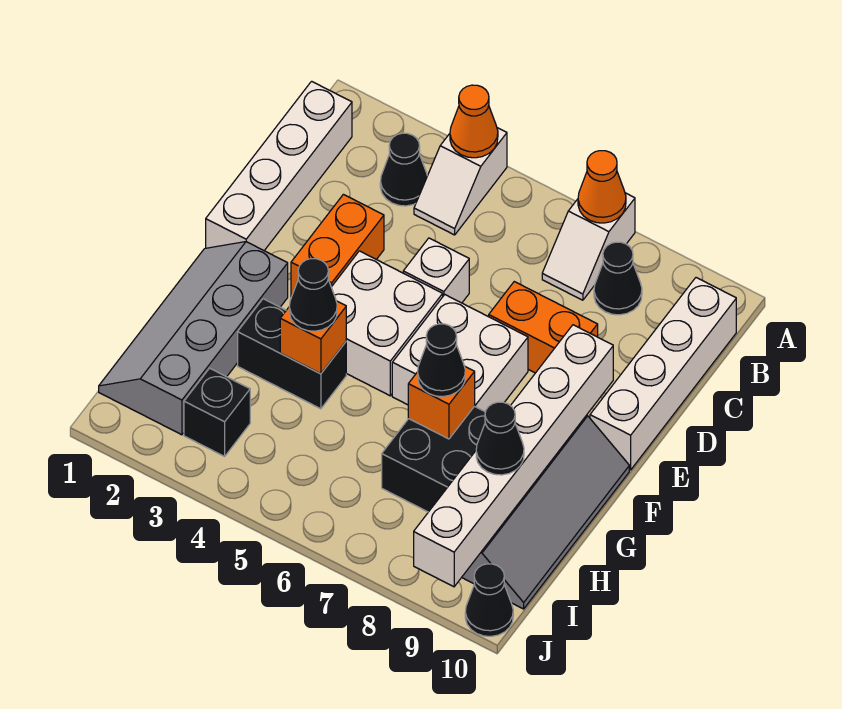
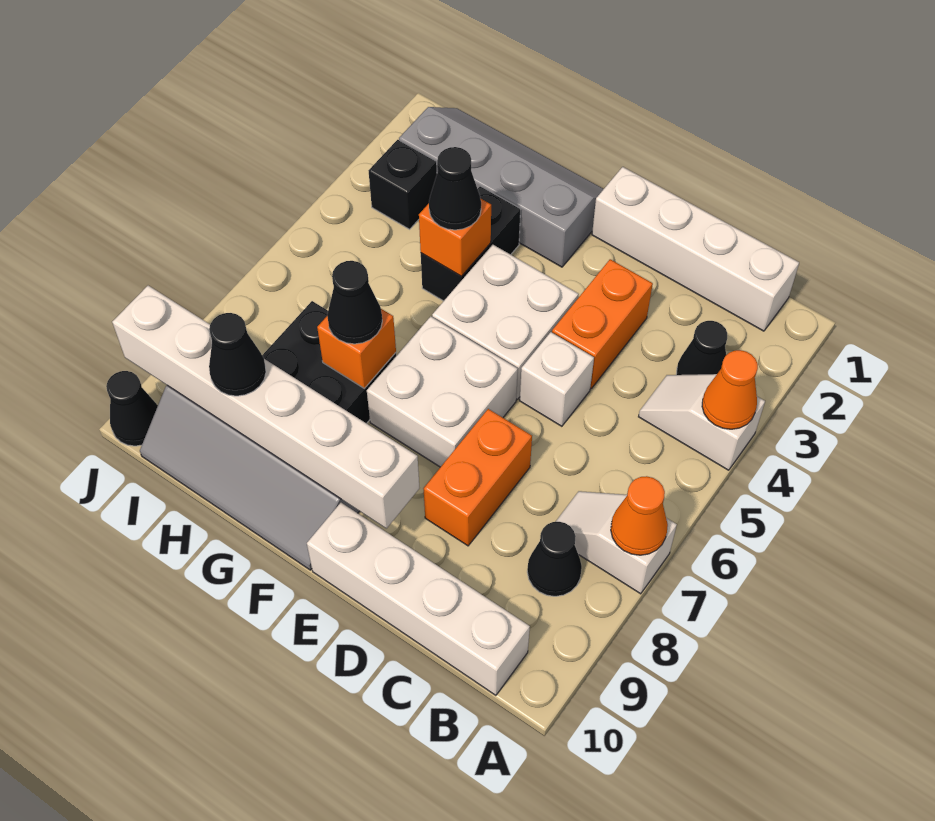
orange brick D3:E3 level 1 -> orange brick D3:D4 level 1

